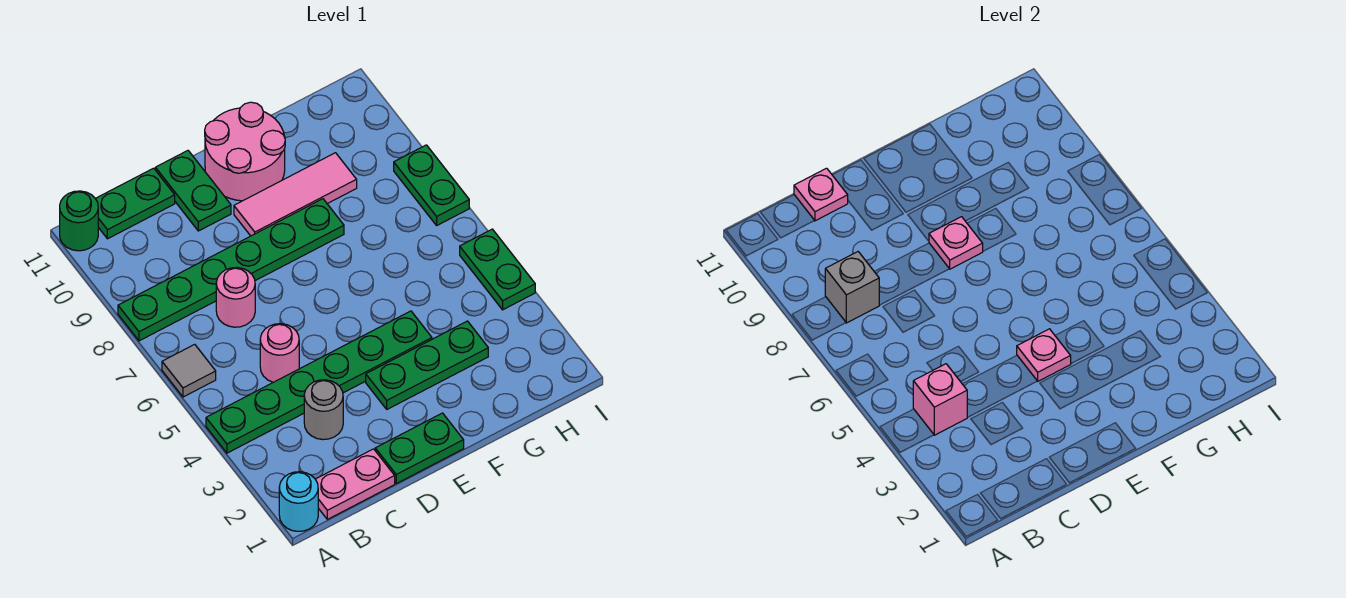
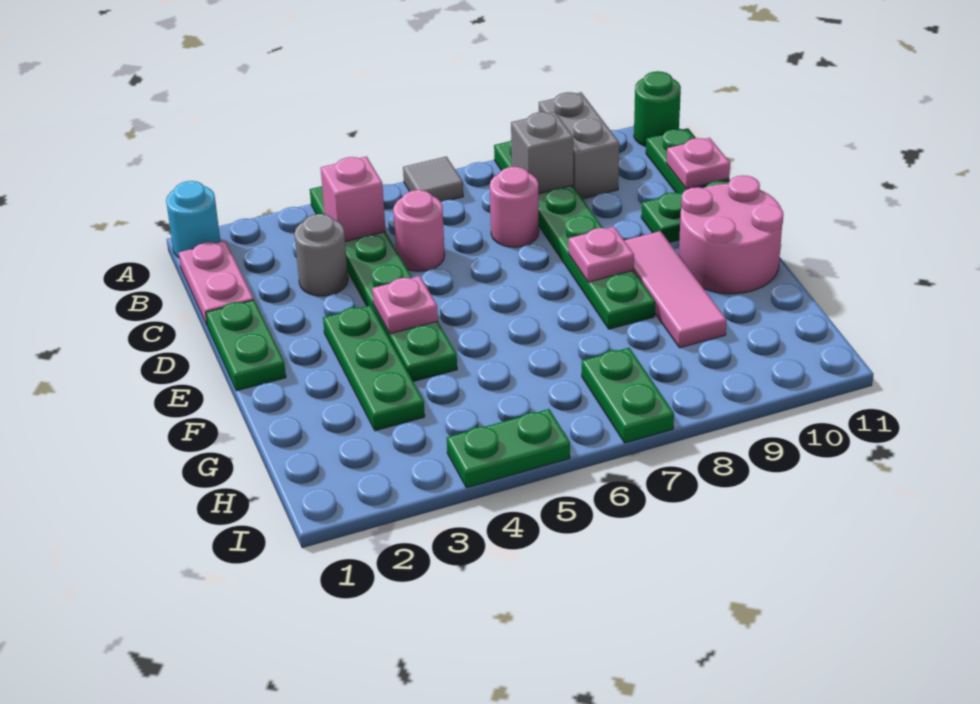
none -> grey brick A9:B9 level 1
green plate I7:I8 level 1 -> green plate H7:I7 level 1

